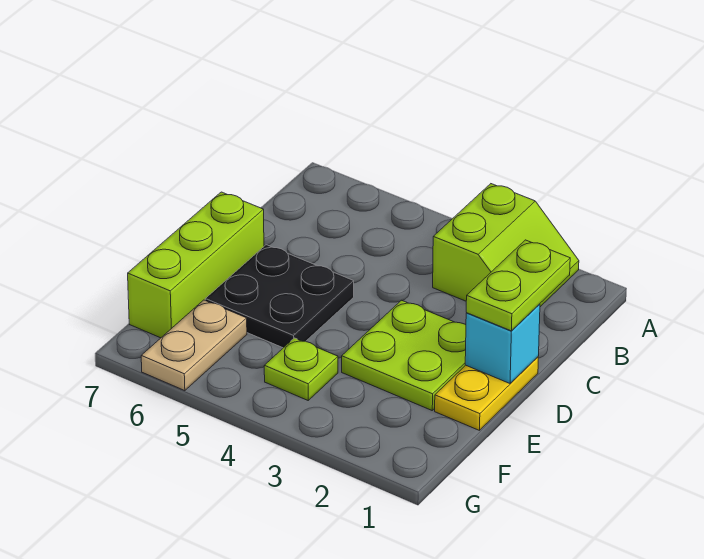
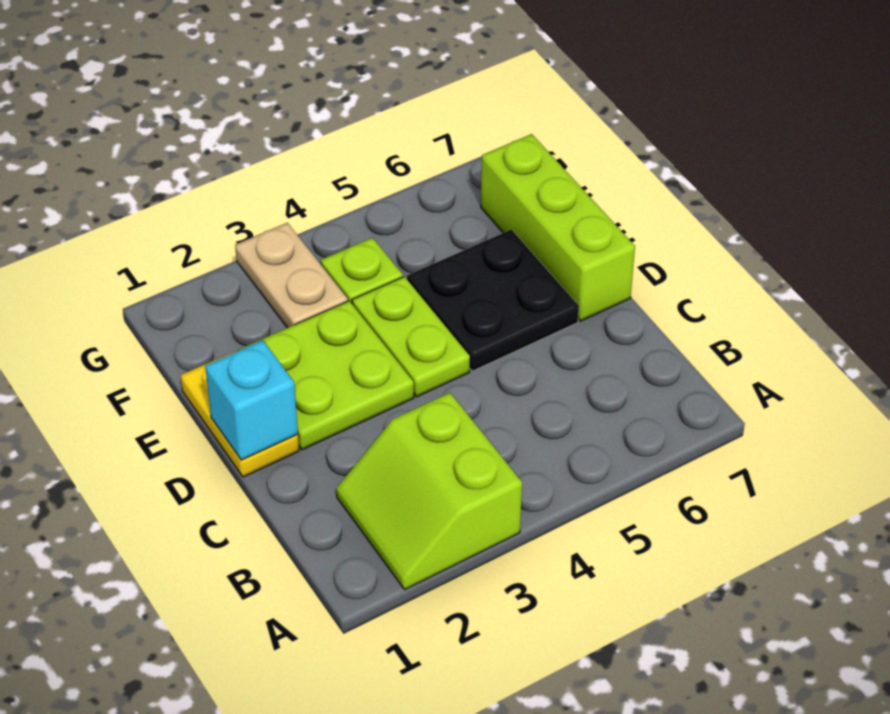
lime plate C1:D1 level 3 -> lime plate D4:E4 level 1
tan plate F6:G6 level 1 -> tan plate F3:G3 level 1

